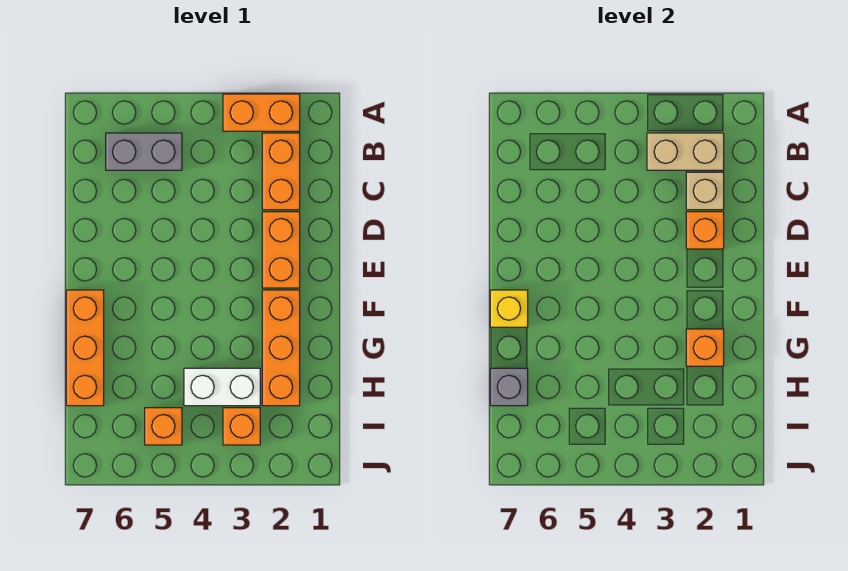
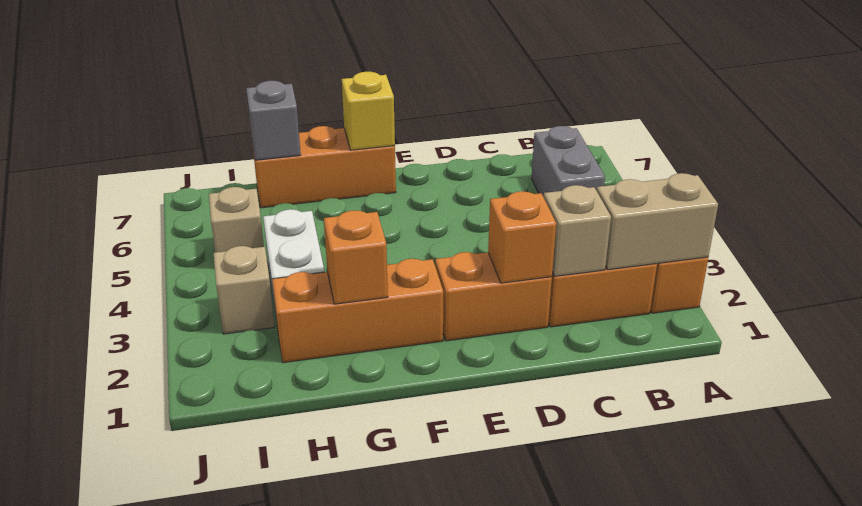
tan brick B2:B3 level 2 -> tan brick A2:B2 level 2
orange brick I3 level 1 -> tan brick I3 level 1
orange brick I5 level 1 -> tan brick I5 level 1

